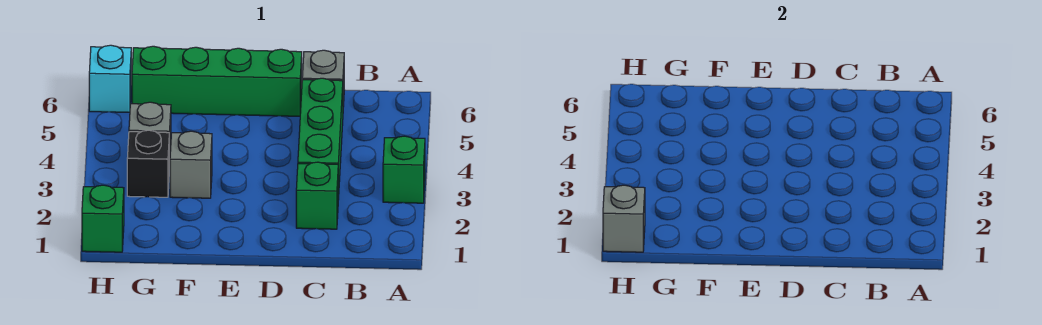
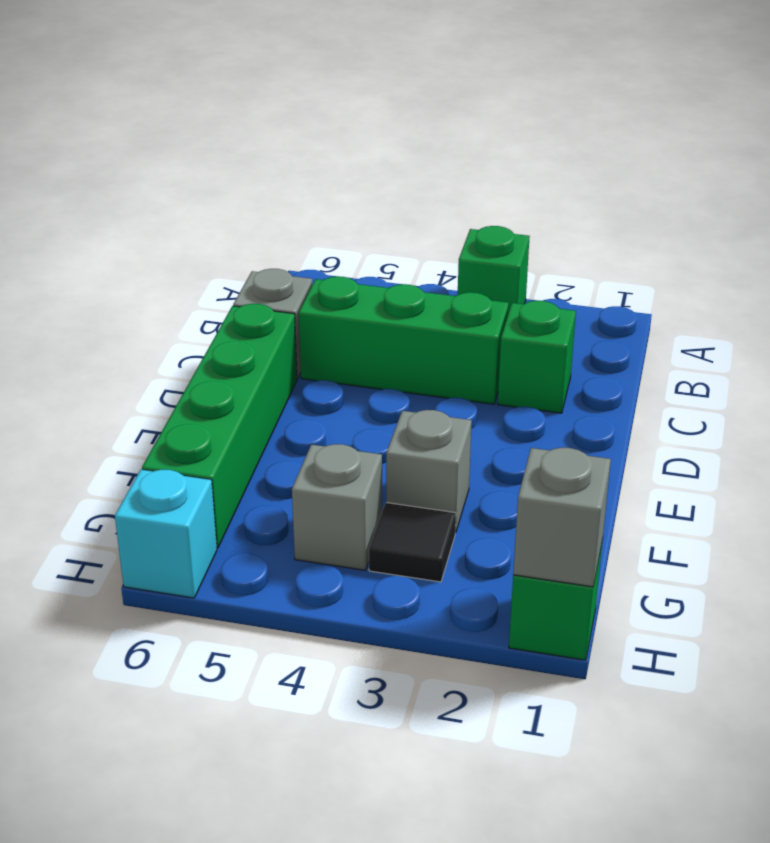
black brick G3 level 1 -> black tile G3 level 1

